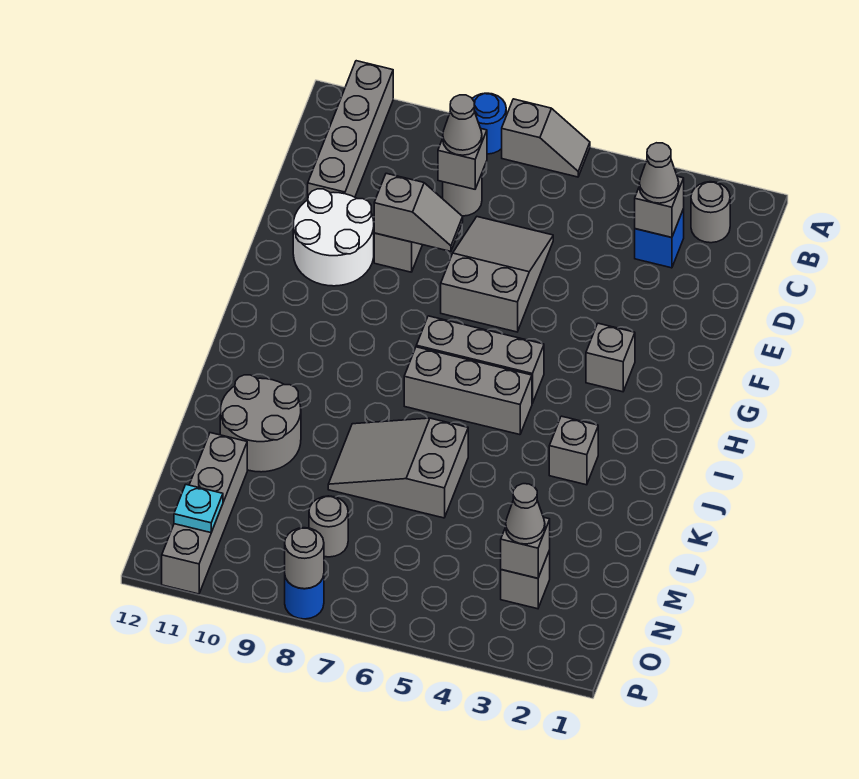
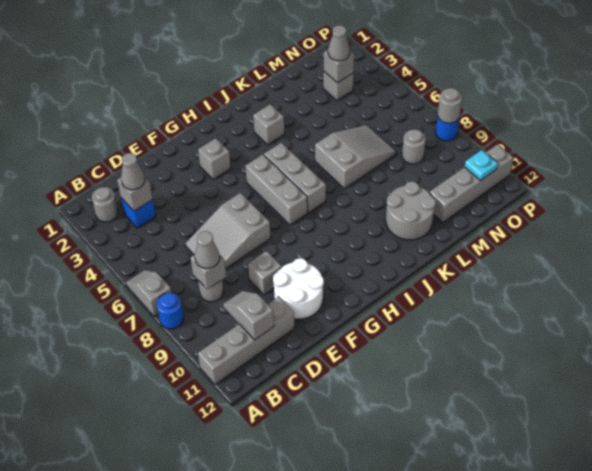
grey slope E8:E9 level 2 top 9 -> grey slope C10:C11 level 2 top 11
grey slope K6:L8 level 1 top 6 -> grey slope K6:M7 level 1 top K

